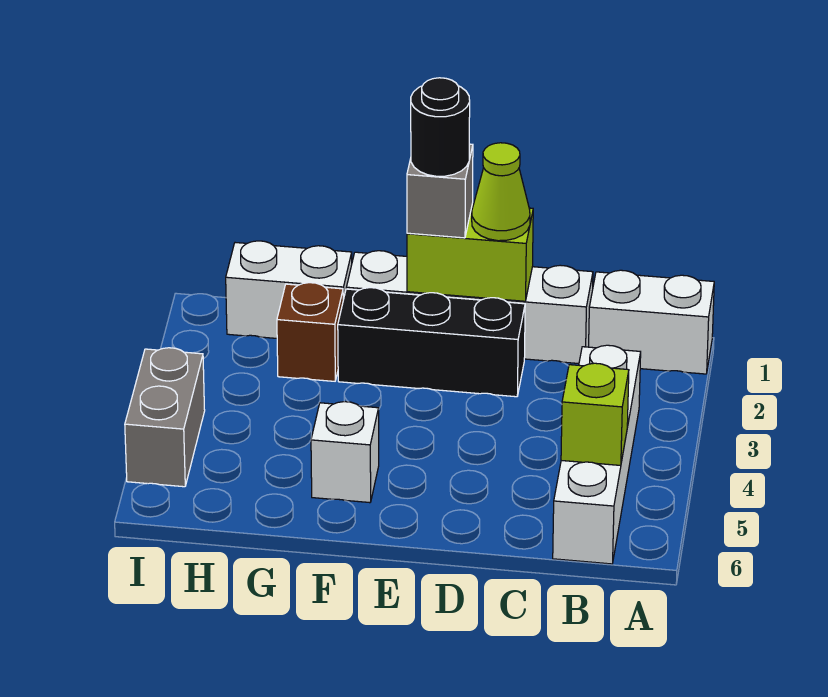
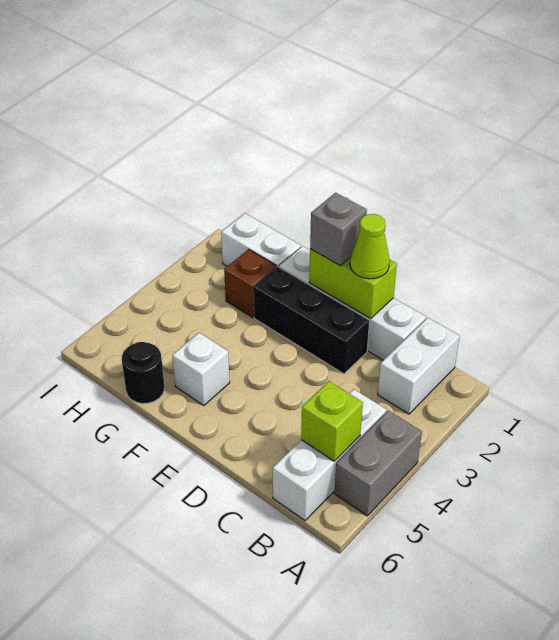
white brick A1:B1 level 1 -> white brick B1:B2 level 1
white brick B3:B6 level 1 -> white brick B4:B6 level 1
black round brick E1 level 4 -> black round brick G6 level 1
grey brick I4:I5 level 1 -> grey brick A4:A5 level 1

